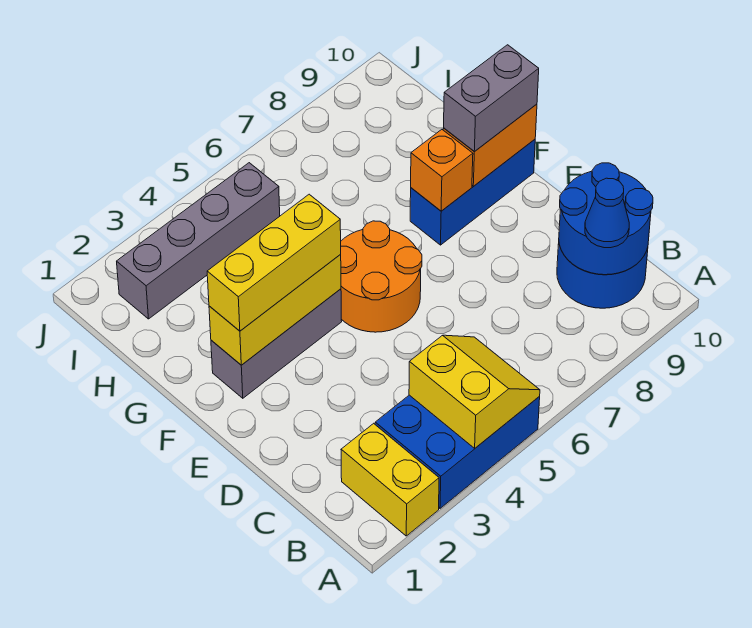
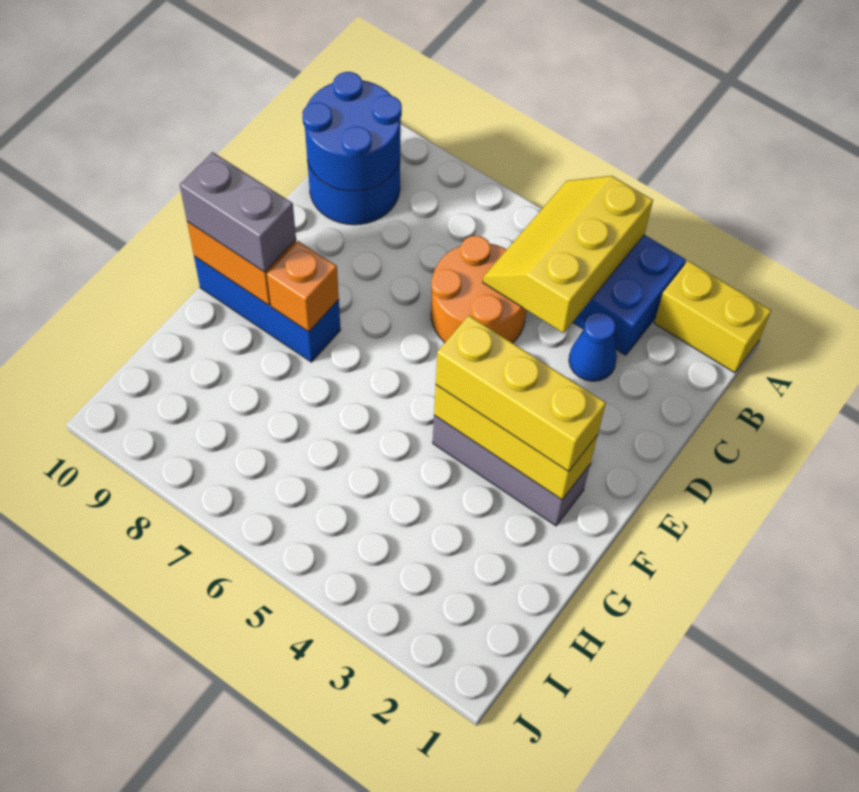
yellow brick A2:B2 level 1 -> yellow brick A1:A2 level 1
yellow slope A4:B5 level 2 top 4 -> yellow slope A4:C5 level 2 top 4
blue cone B9 level 3 -> blue cone C3 level 1
orange round brick E5:F6 level 1 -> orange round brick C5:D6 level 1
grey brick I2:I5 level 1 -> none

